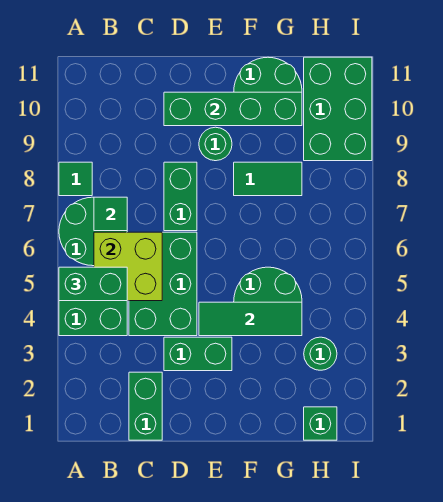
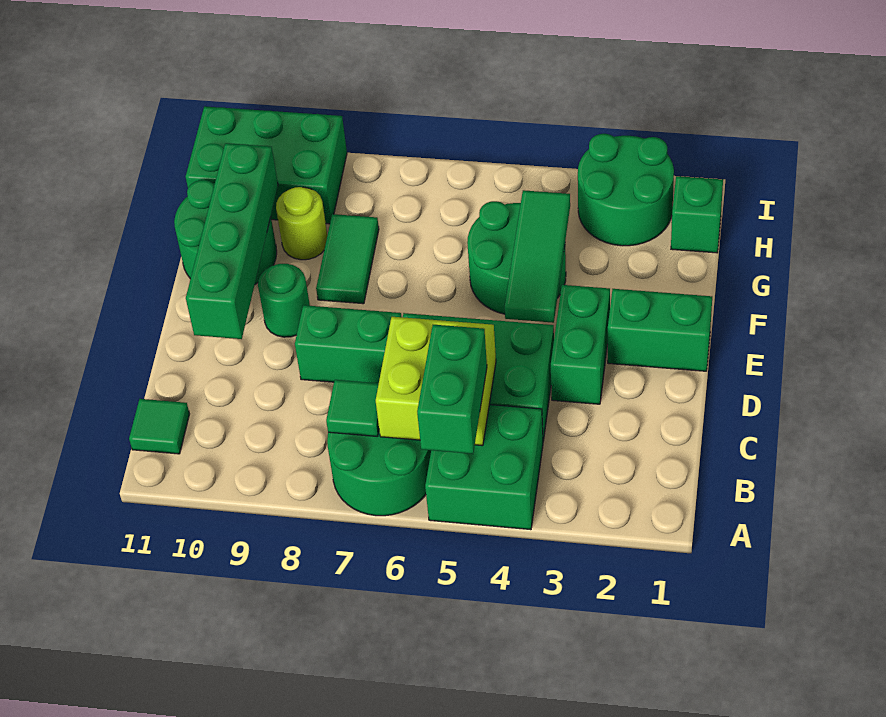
green tile A8 level 1 -> green tile B11 level 1
green brick C1:C2 level 1 -> green brick E1:E2 level 1
none -> lime round brick G9 level 1
green round brick H3 level 1 -> green round brick H2:I3 level 1

